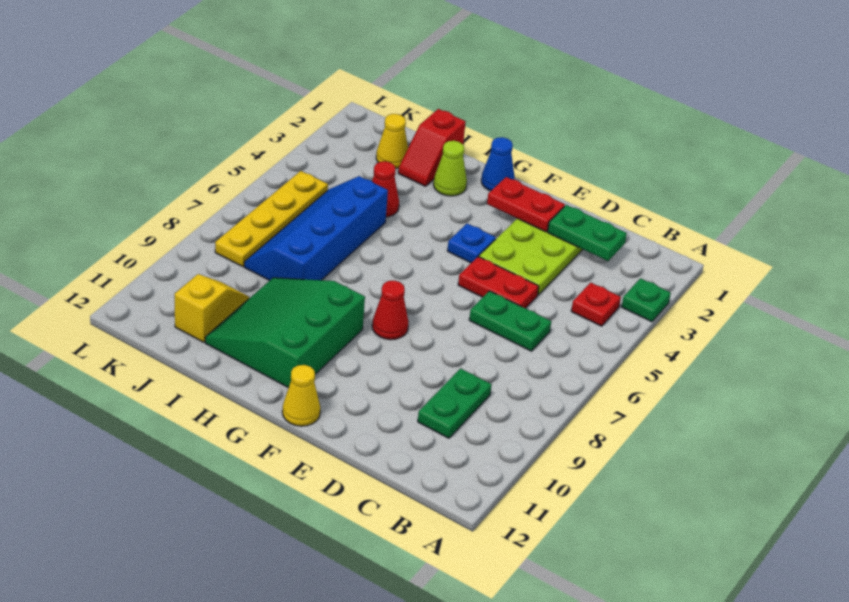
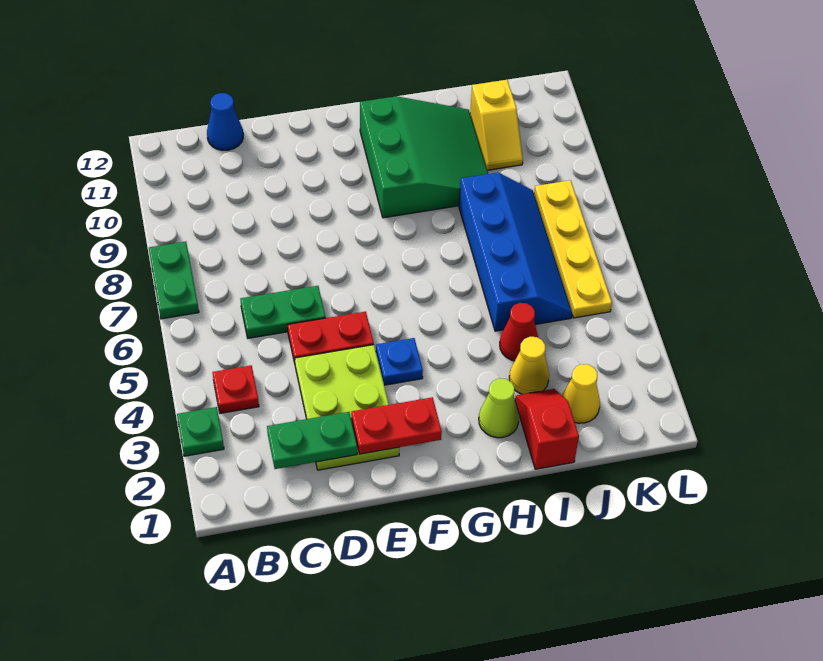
green plate C9:C10 level 1 -> green plate A7:A8 level 1
red cone F8 level 1 -> none
yellow cone F12 level 1 -> yellow cone I3 level 1
blue cone G1 level 1 -> blue cone C12 level 1

